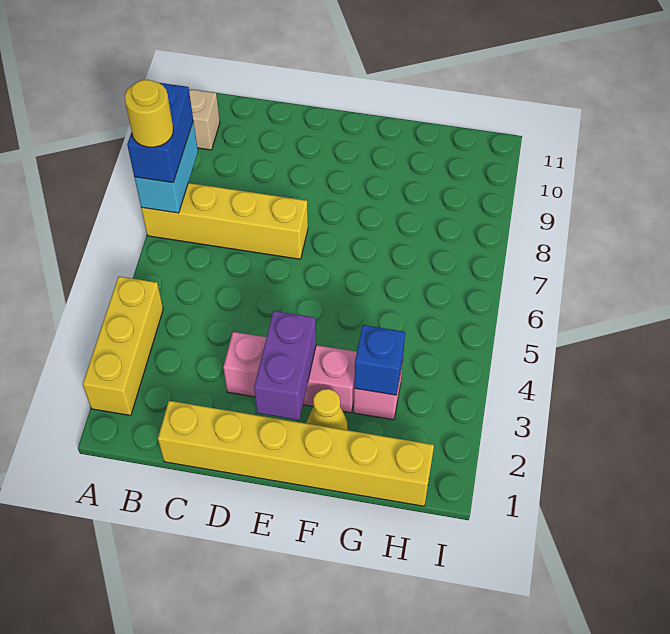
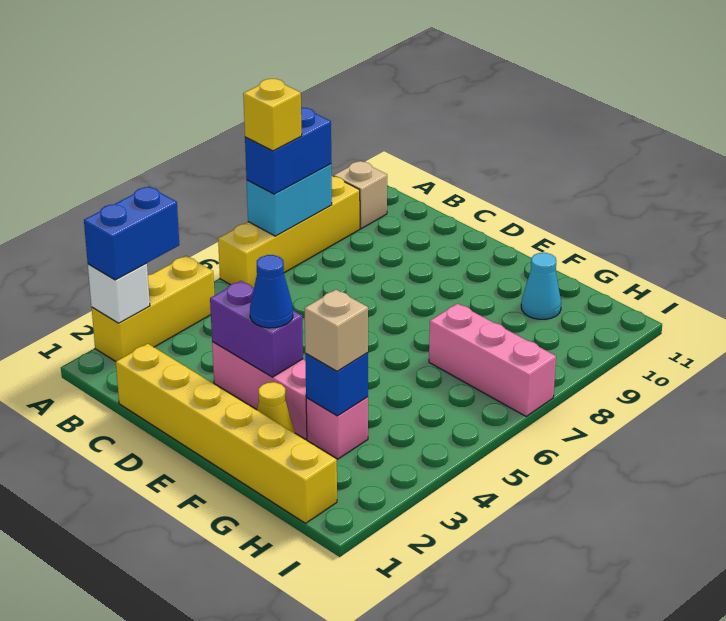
none -> white brick A2 level 2
none -> blue brick A2:A3 level 3
yellow brick A7:D7 level 1 -> yellow brick A6:A9 level 1
yellow round brick A7 level 4 -> yellow brick A7 level 4
purple brick E2:E3 level 2 -> purple brick D3:E3 level 2
none -> blue cone E3 level 3
none -> tan brick G3 level 3
none -> pink brick G7:I7 level 1
none -> cyan cone G10 level 1

